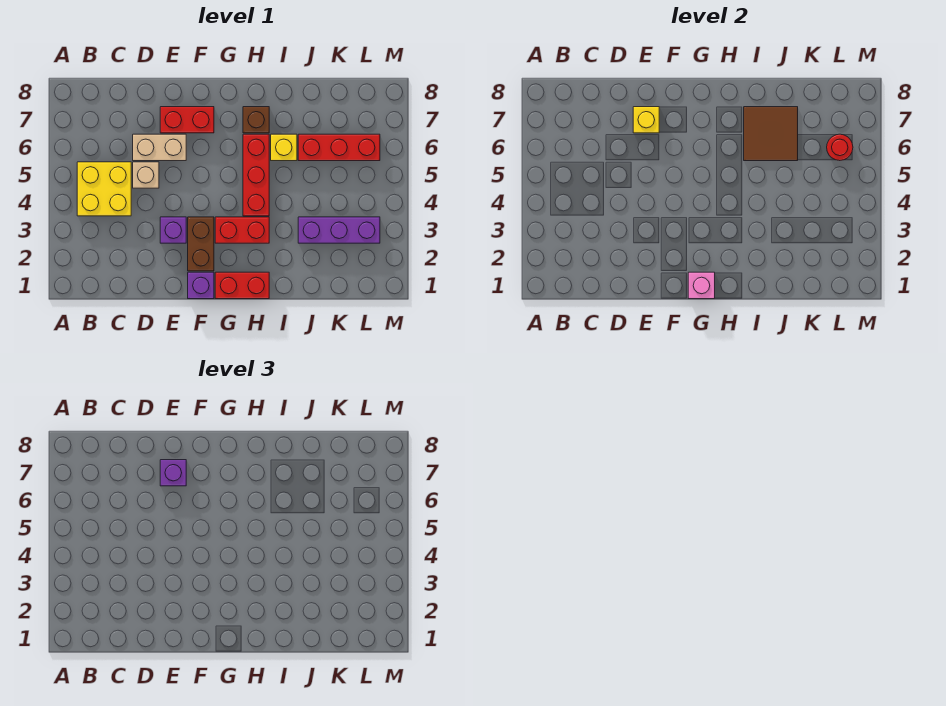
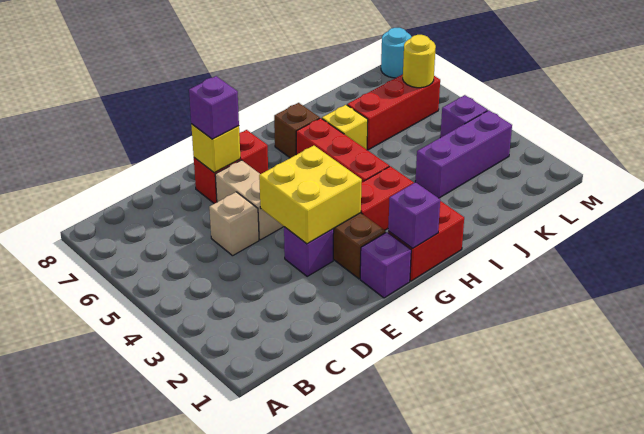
yellow brick B4:C5 level 1 -> yellow brick E3:F4 level 2
tan brick D6:E6 level 1 -> tan brick E5:E6 level 1
pink brick G1 level 2 -> purple brick G1 level 2
brown tile I6:J7 level 2 -> none
none -> purple brick L4 level 1
red round brick L6 level 2 -> yellow round brick L6 level 2
none -> cyan round brick M8 level 1

